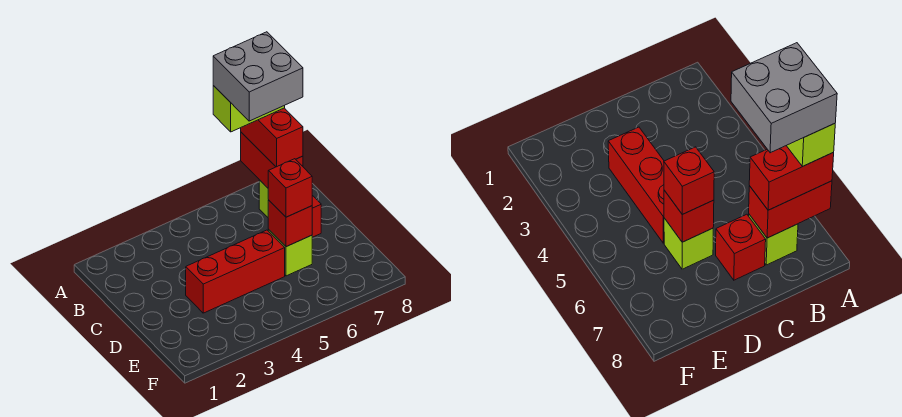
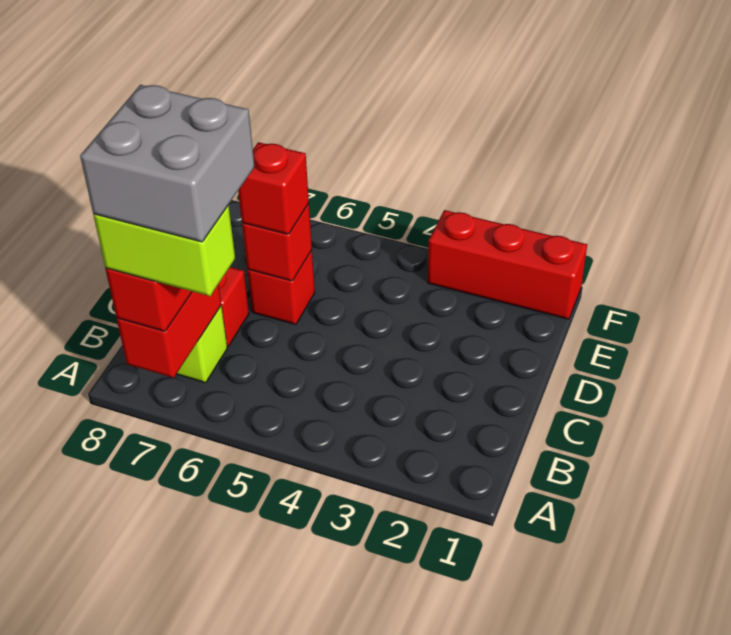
red brick D3:D5 level 1 -> red brick F1:F3 level 1
lime brick D6 level 1 -> red brick D6 level 1

